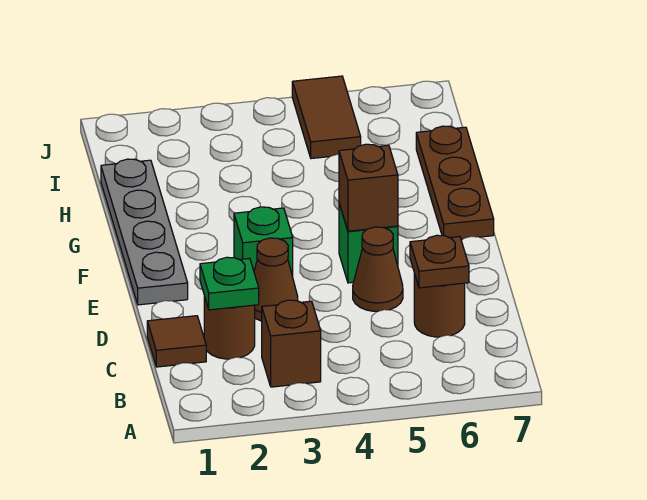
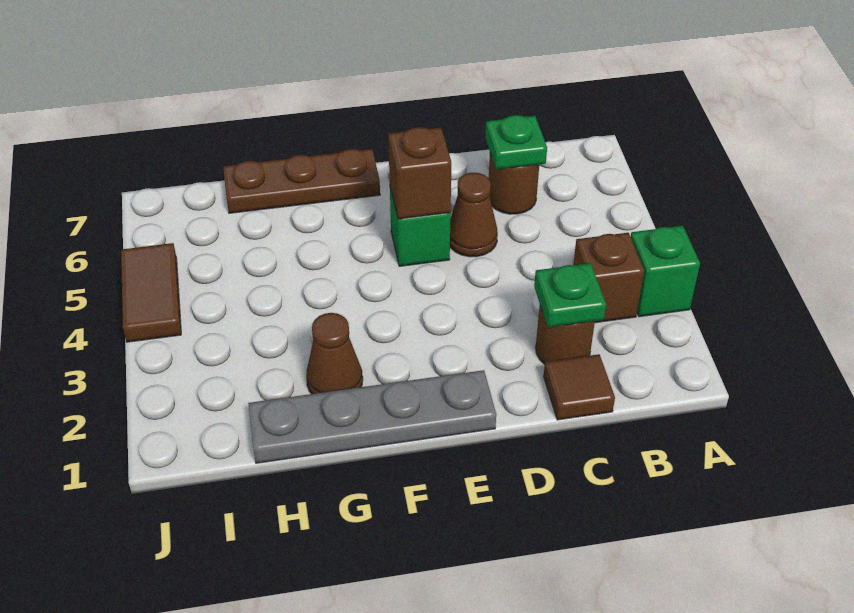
brown plate C6 level 2 -> green plate C6 level 2
brown cone D3 level 1 -> brown cone G2 level 1
green brick E3 level 1 -> green brick A3 level 1
brown tile I5:J5 level 1 -> brown tile J4:J5 level 1

